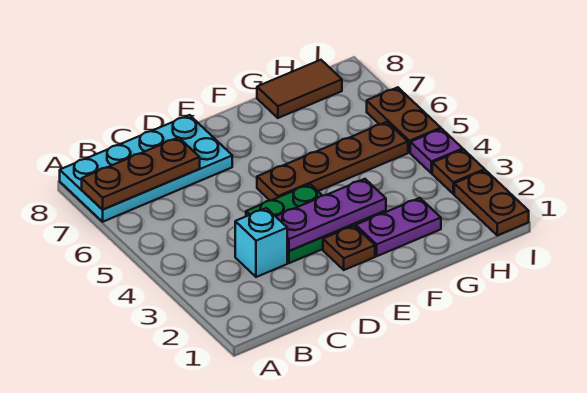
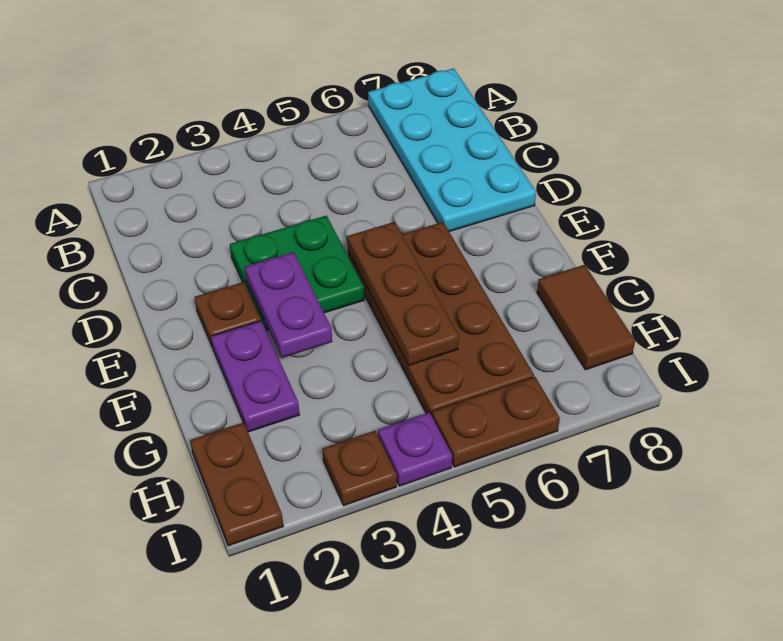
brown plate A7:C7 level 2 -> brown plate E5:G5 level 2
cyan brick C3 level 1 -> none
purple plate D3:F3 level 2 -> purple plate E3:F3 level 2
brown plate E5:H5 level 1 -> brown plate E5:H6 level 1
brown plate I1:I2 level 1 -> brown plate H1:I1 level 1

